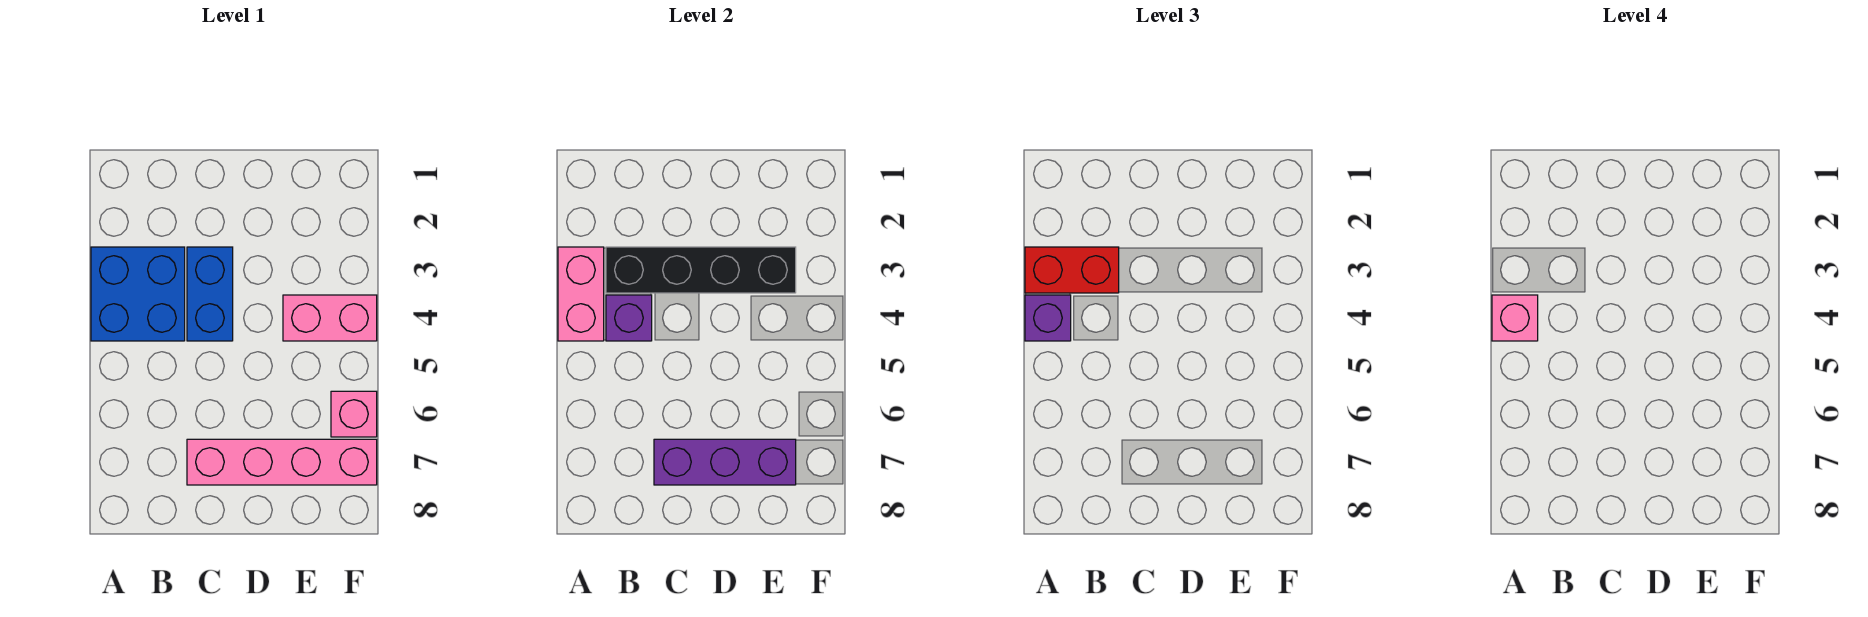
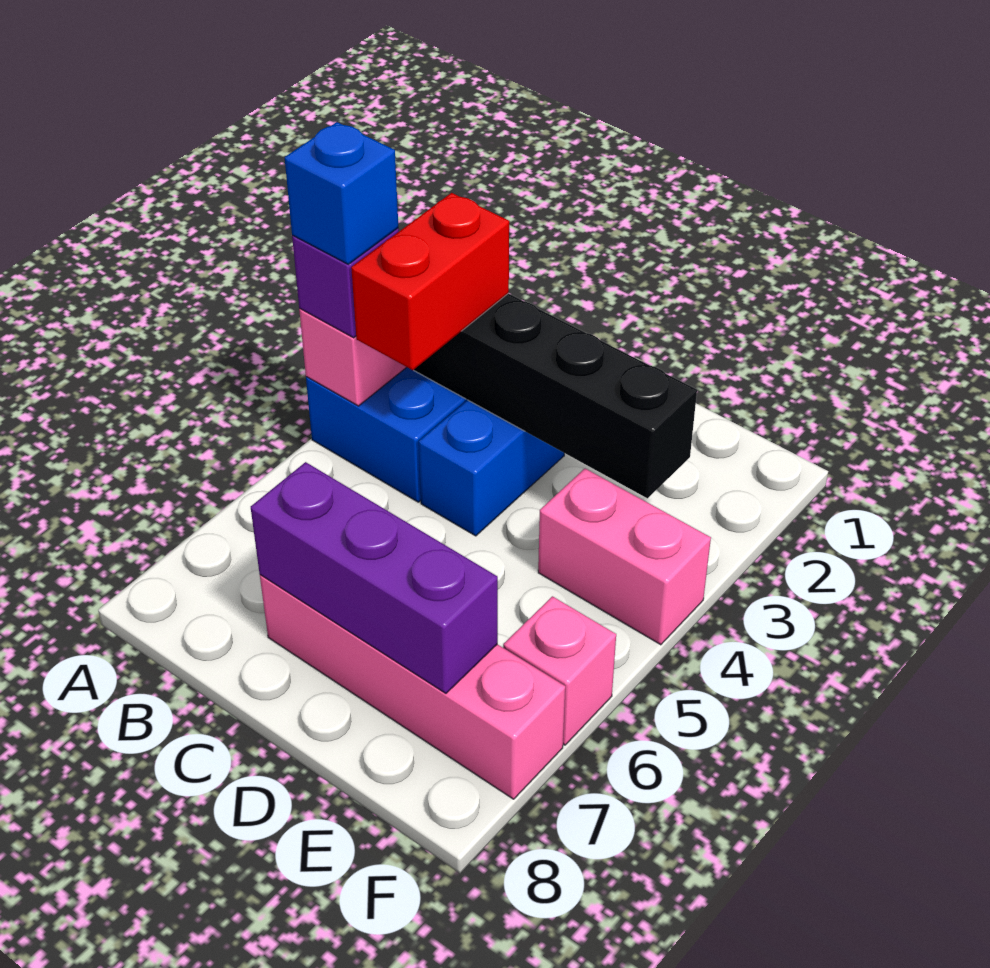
red brick A3:B3 level 3 -> red brick B3:B4 level 3
pink brick A4 level 4 -> blue brick A4 level 4
purple brick B4 level 2 -> none

